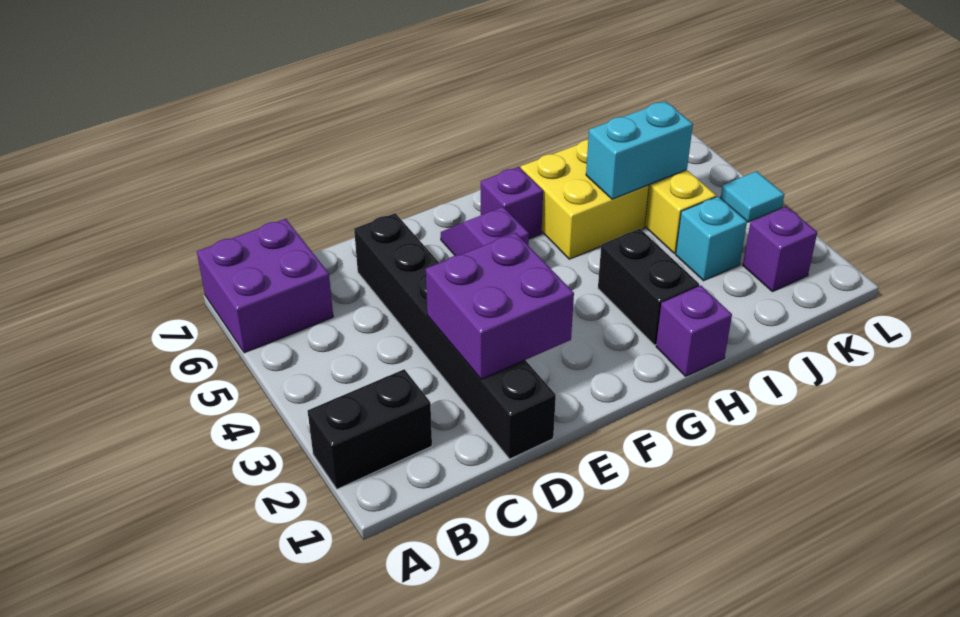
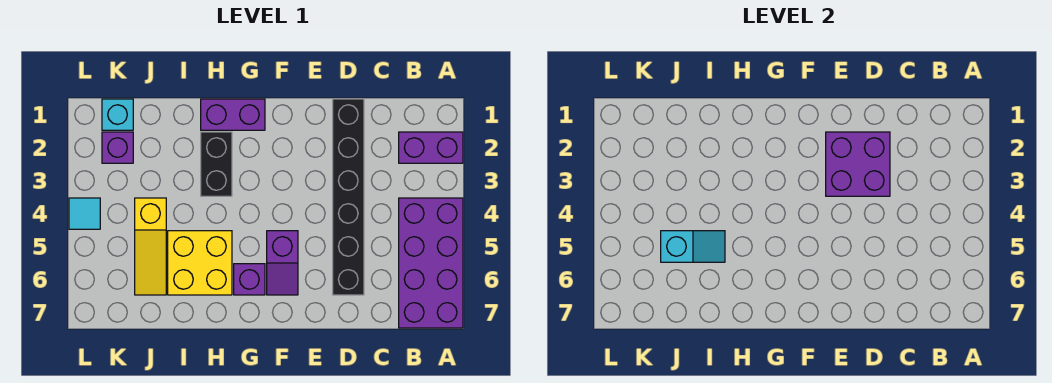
black brick A2:B2 level 1 -> purple brick A2:B2 level 1
purple brick A6:B7 level 1 -> purple brick A4:B7 level 1
purple brick H1 level 1 -> purple brick G1:H1 level 1
cyan brick I5:J5 level 2 -> cyan slope I5:J5 level 2 top J
cyan brick J3 level 1 -> cyan brick K1 level 1

